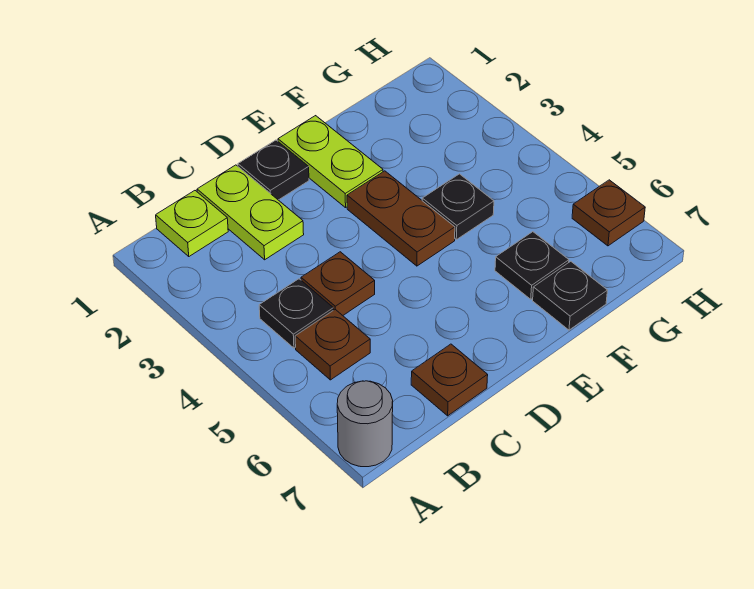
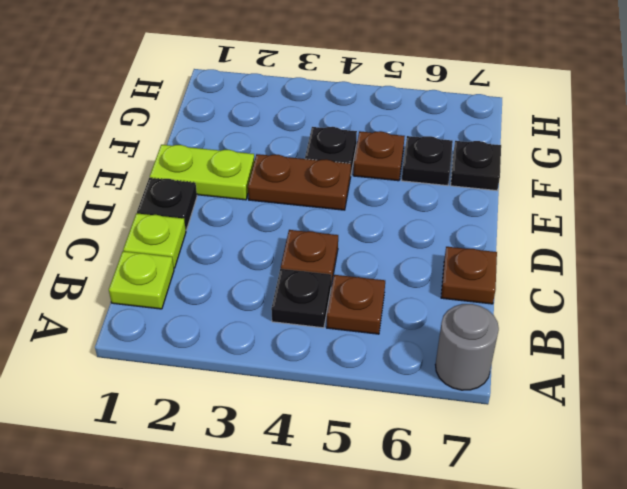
lime plate C1:C2 level 1 -> lime plate C1 level 1
brown plate H6 level 1 -> brown plate F5 level 1

